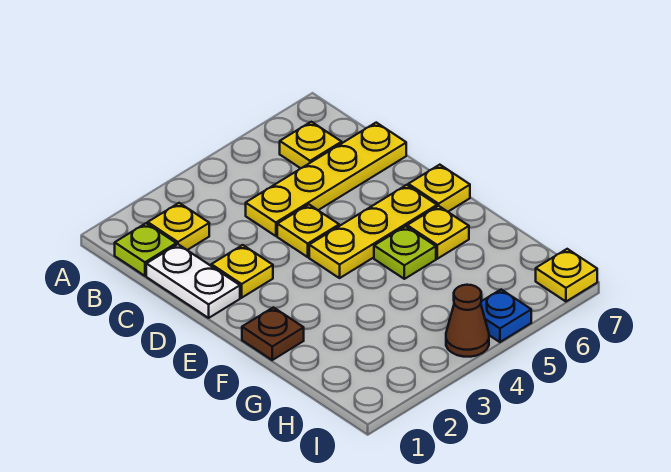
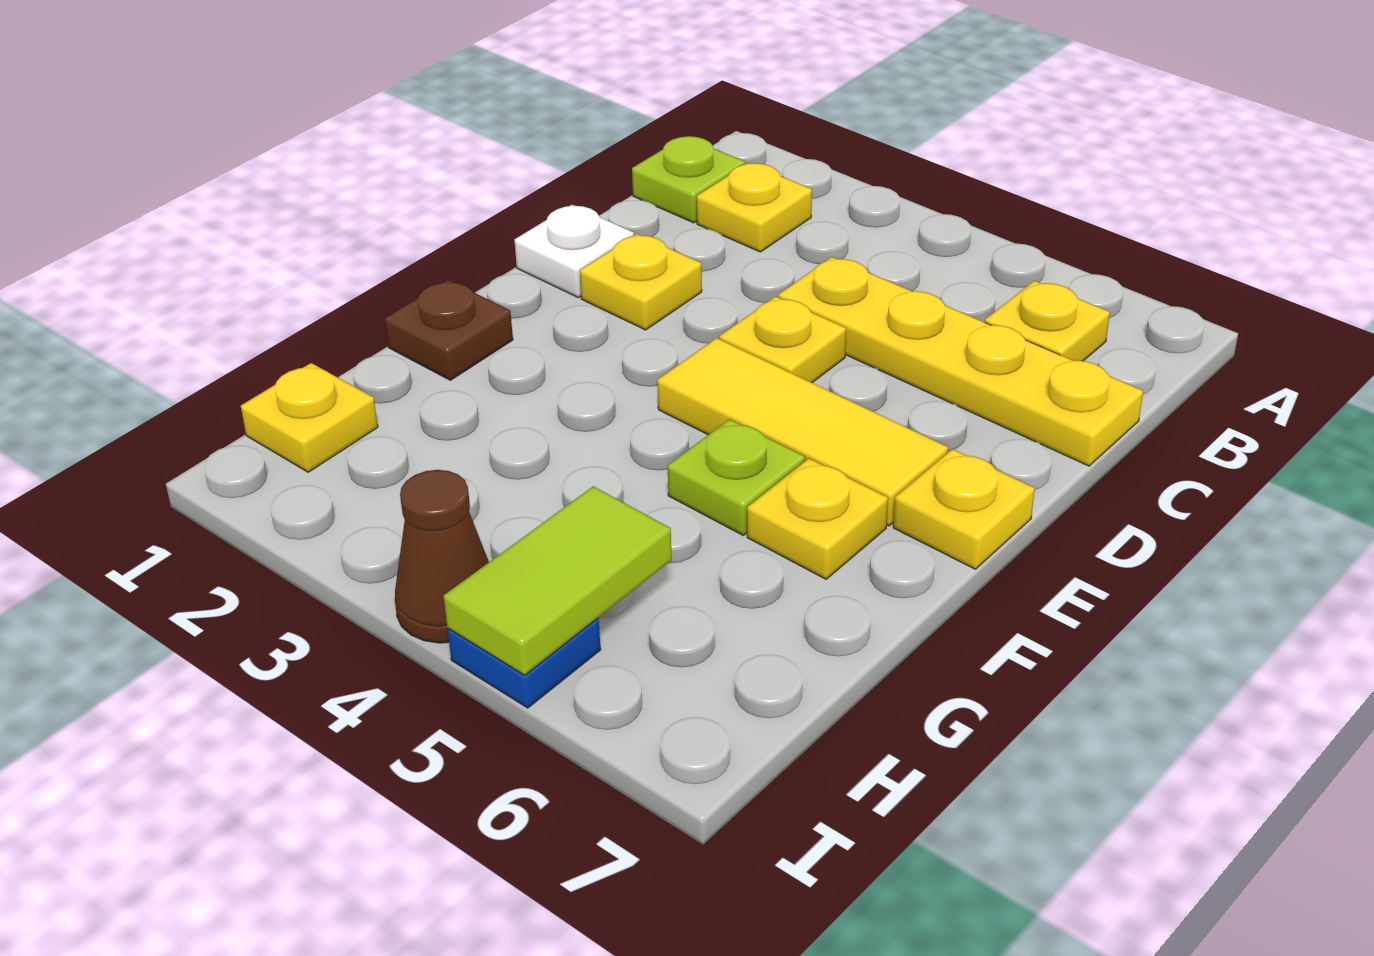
white plate C1:D1 level 1 -> white plate D1 level 1
yellow plate E4:E6 level 1 -> yellow tile E4:E6 level 1
none -> lime tile H5:I5 level 2
yellow plate I7 level 1 -> yellow plate H1 level 1

